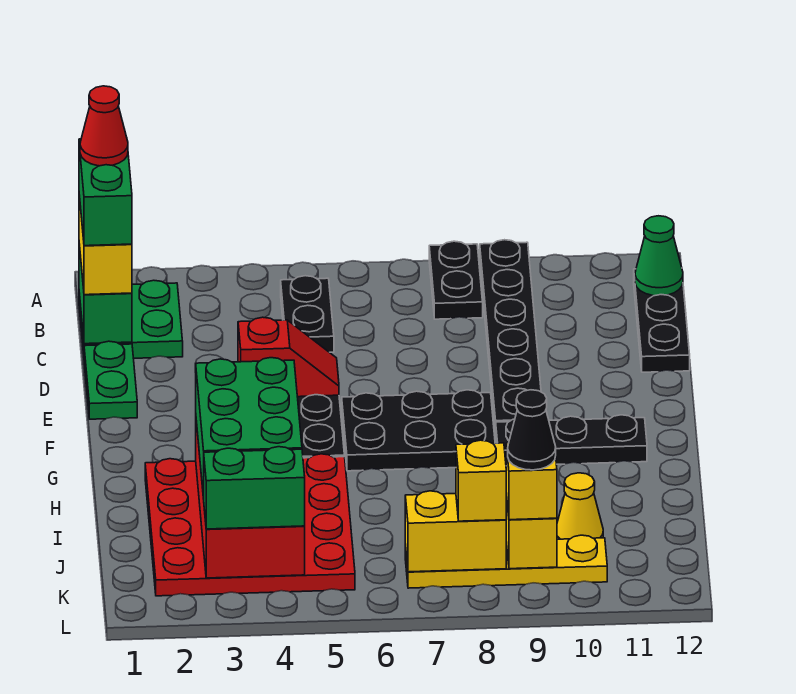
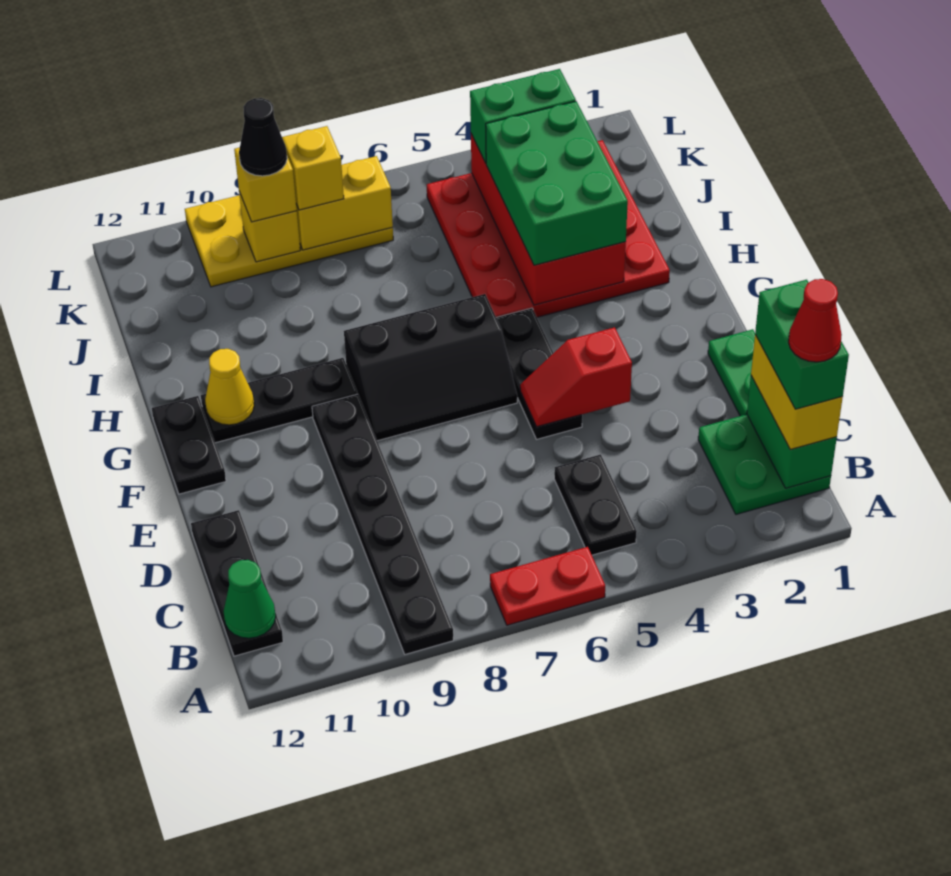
none -> red plate A6:A7 level 1
black plate A8:B8 level 1 -> black plate F12:G12 level 1
black plate F6:G8 level 1 -> black slope F6:G8 level 1 top G
yellow cone J10 level 1 -> yellow cone G11 level 2
yellow plate K7:K10 level 1 -> yellow plate K7:L10 level 1

